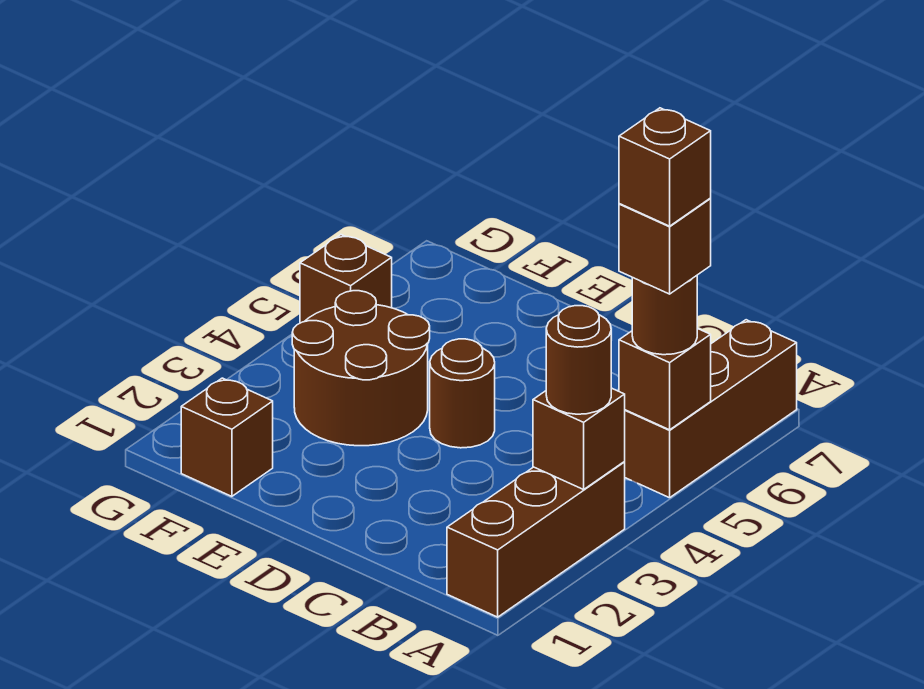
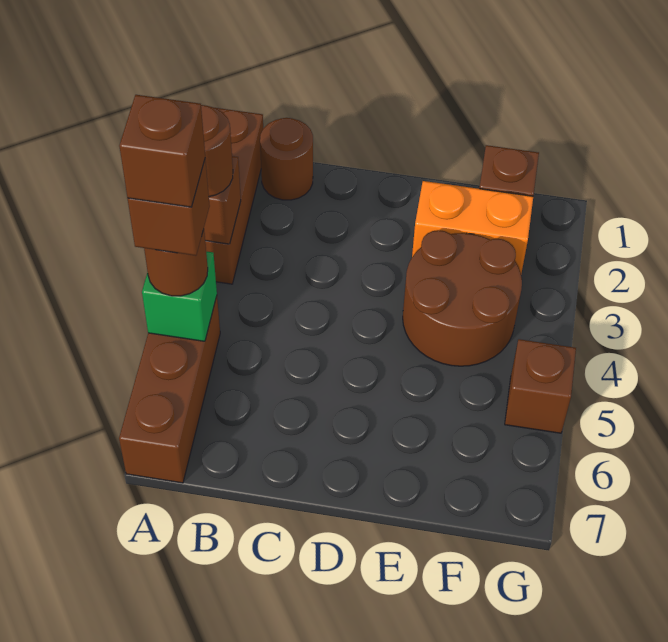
brown brick A5 level 2 -> green brick A5 level 2
brown round brick D4 level 1 -> brown round brick B1 level 1
none -> orange brick E2:F2 level 1

